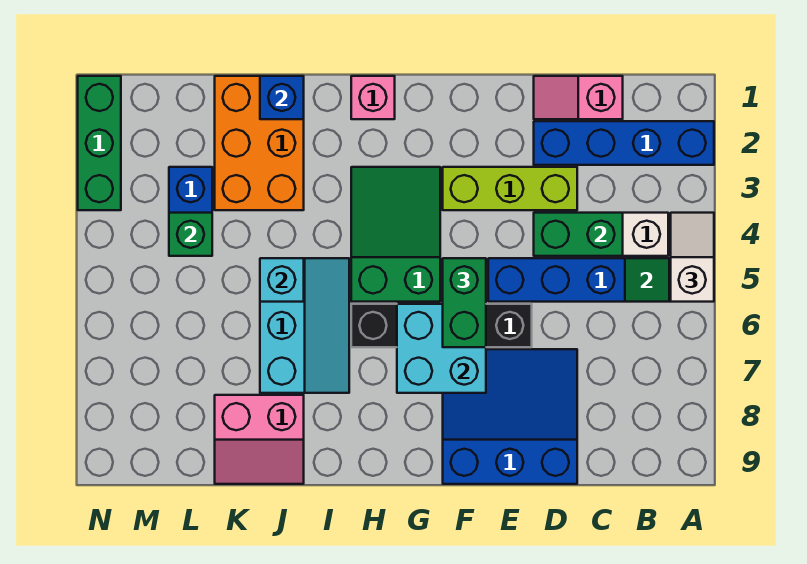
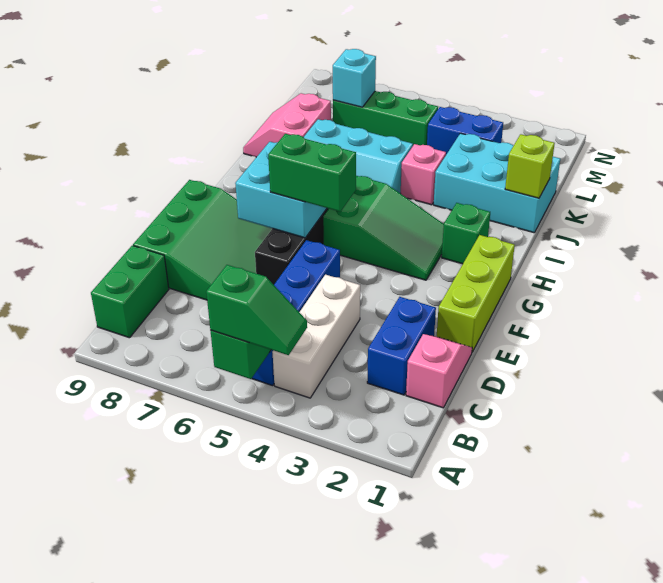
blue brick A2:D2 level 1 -> blue brick C2:D2 level 1
white slope A4:A5 level 3 top 5 -> green slope A4:A5 level 3 top 5
green brick C4:D4 level 2 -> green brick B9:C9 level 1
lime brick D3:F3 level 1 -> lime brick E1:G1 level 1
blue slope D7:F9 level 1 top 9 -> green slope D7:F9 level 1 top 9
pink brick H1 level 1 -> pink brick J4 level 1
orange brick J1:K3 level 1 -> cyan brick J1:K3 level 1
blue brick J1 level 2 -> lime brick J1 level 2
cyan brick J5 level 2 -> cyan brick L7 level 2
green brick L4 level 2 -> green brick H2 level 1
green brick N1:N3 level 1 -> green brick L5:L7 level 1

